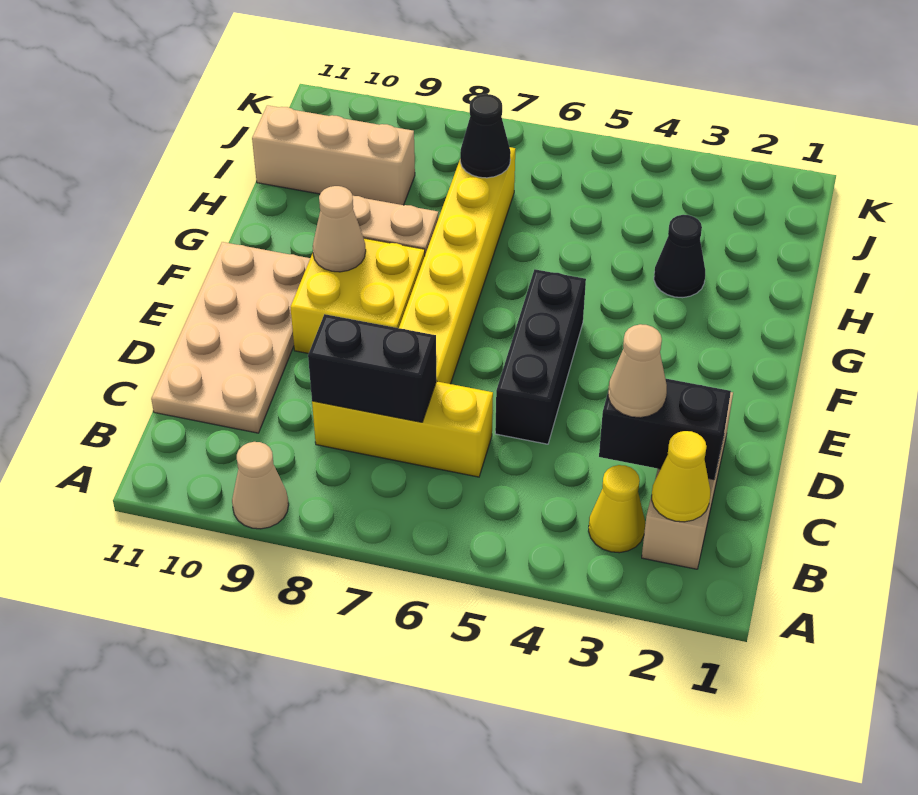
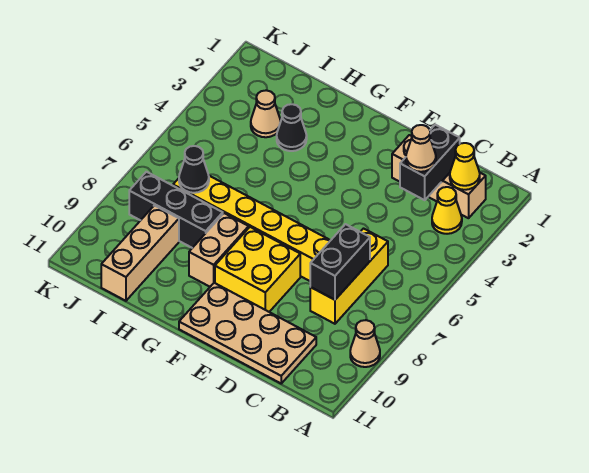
black brick D5:F5 level 1 -> black brick H8:J8 level 1
tan cone F9 level 2 -> tan cone I3 level 1

